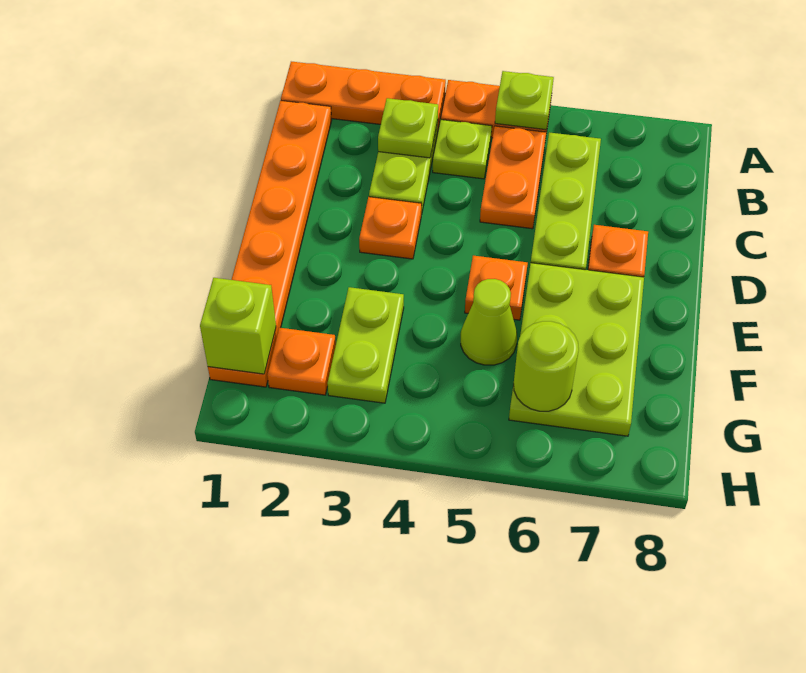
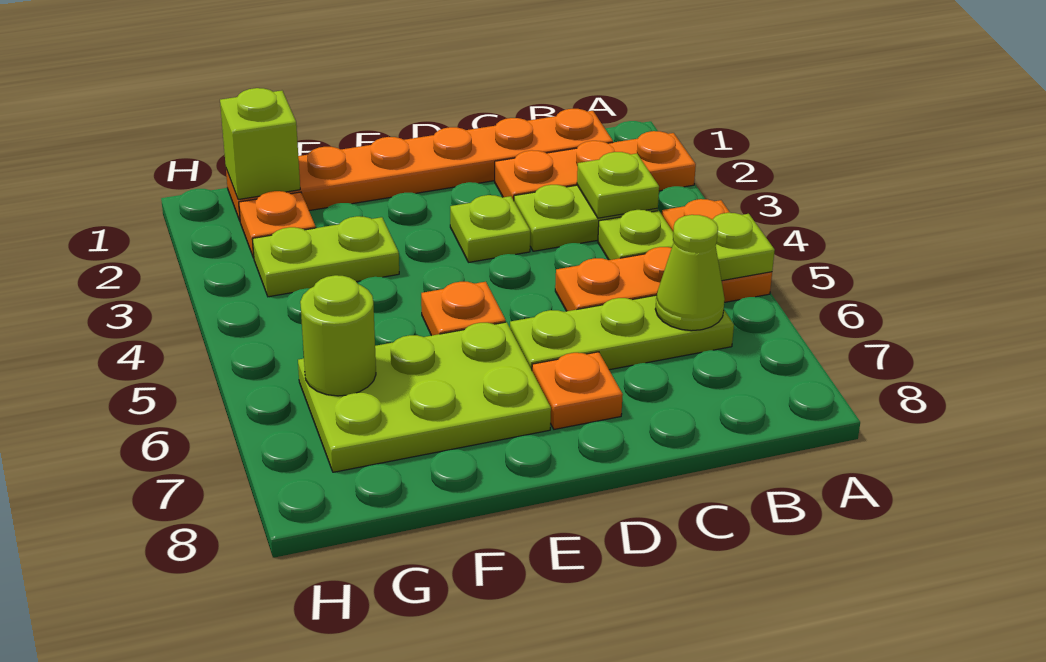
orange plate A1:A3 level 1 -> orange plate A2:C2 level 1
orange plate D3 level 1 -> lime plate D3 level 1
lime cone F5 level 1 -> lime cone B6 level 2

